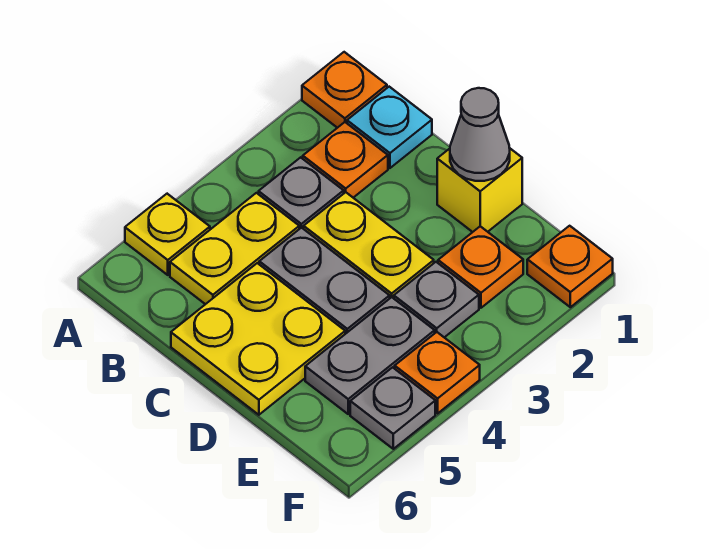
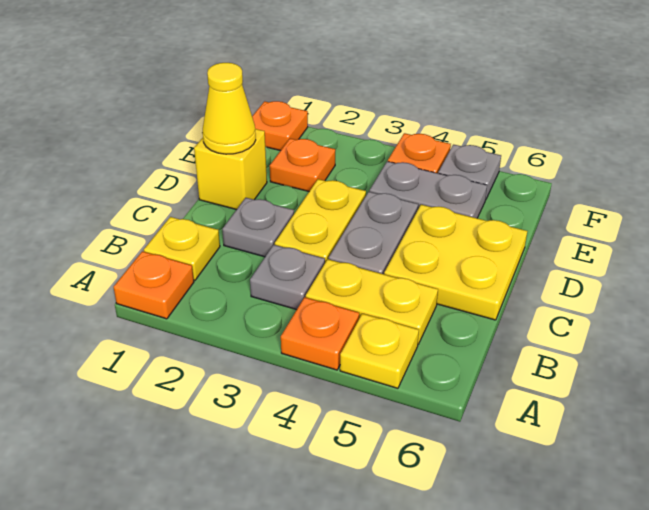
cyan plate B1 level 1 -> yellow plate B1 level 1
orange plate B2 level 1 -> orange plate A4 level 1
grey cone D1 level 2 -> yellow cone D1 level 2
grey plate E3 level 1 -> grey plate C2 level 1

